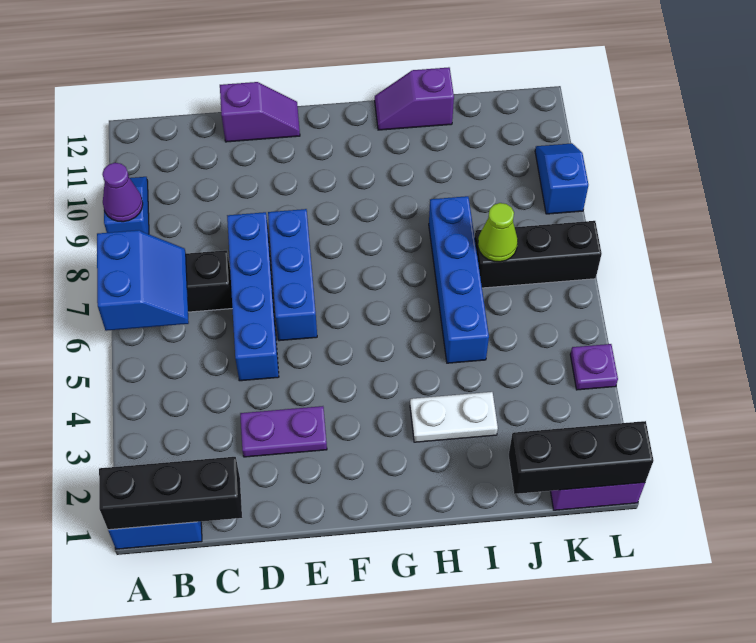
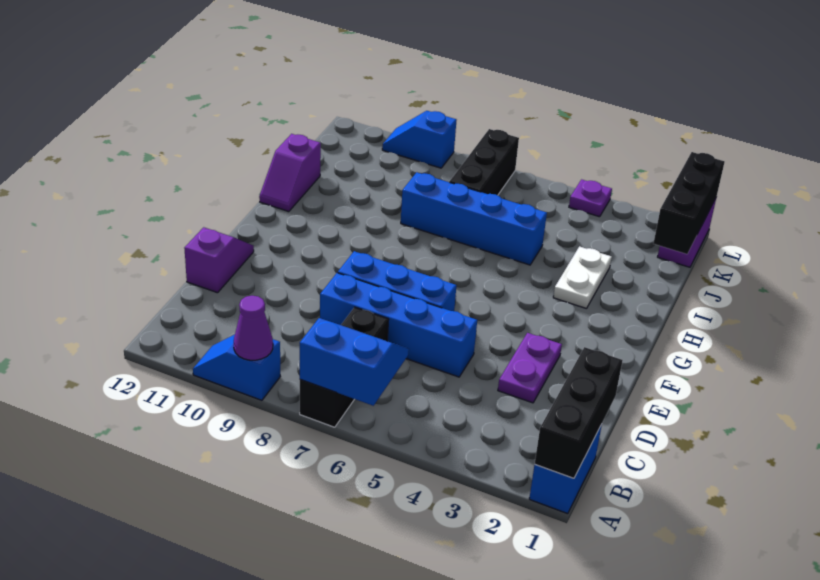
lime cone J7 level 2 -> none

